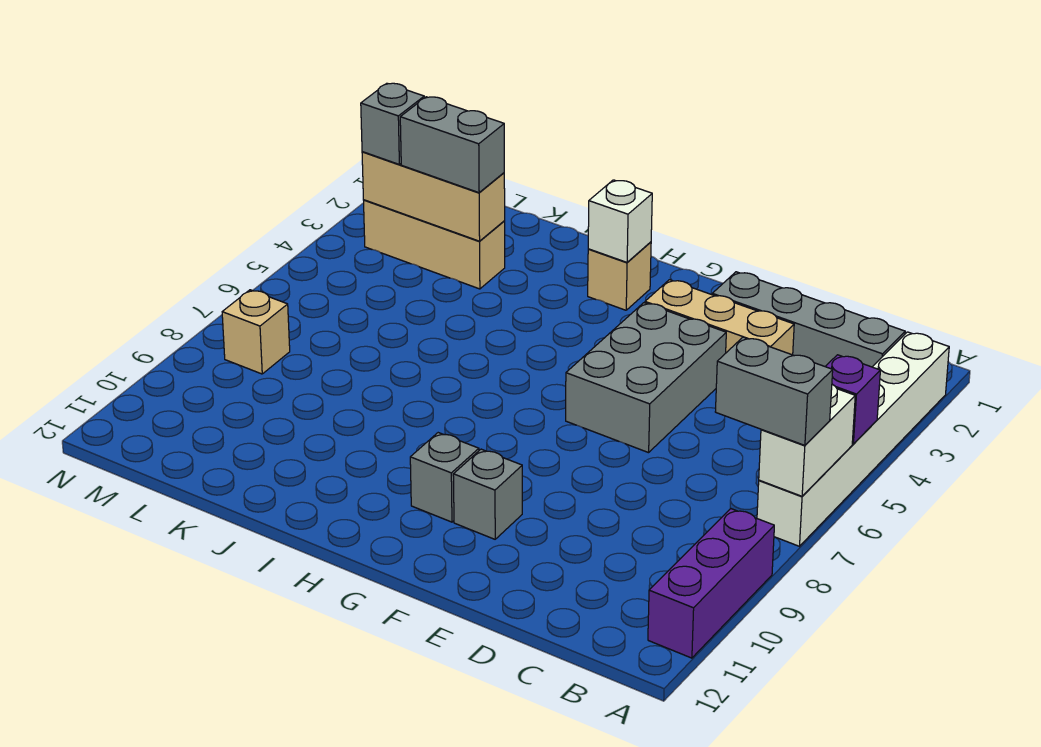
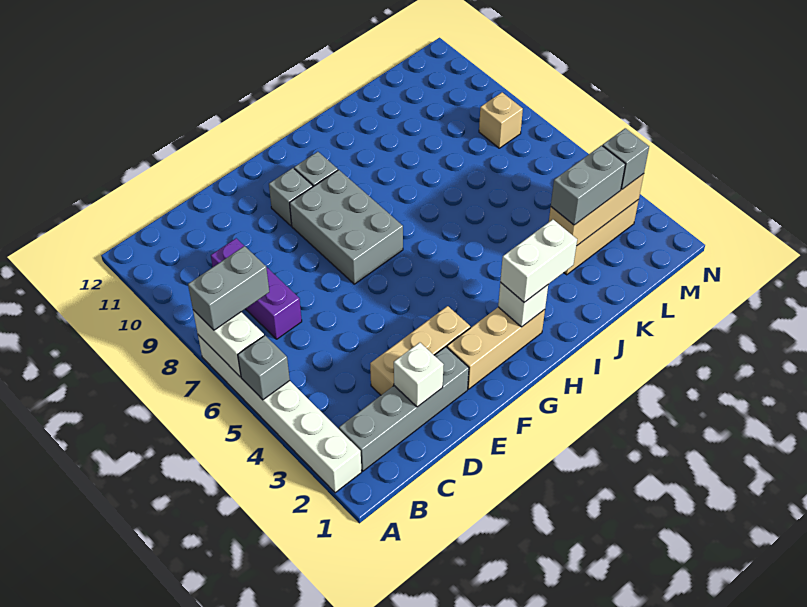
purple brick A5 level 2 -> grey brick A5 level 2
purple brick A9:A11 level 1 -> purple brick C7:C9 level 1
none -> white brick D2 level 2
grey brick E4:F6 level 1 -> grey brick F7:G9 level 1
tan brick H2 level 1 -> tan brick F2:H2 level 1
none -> white brick H2:I2 level 3

